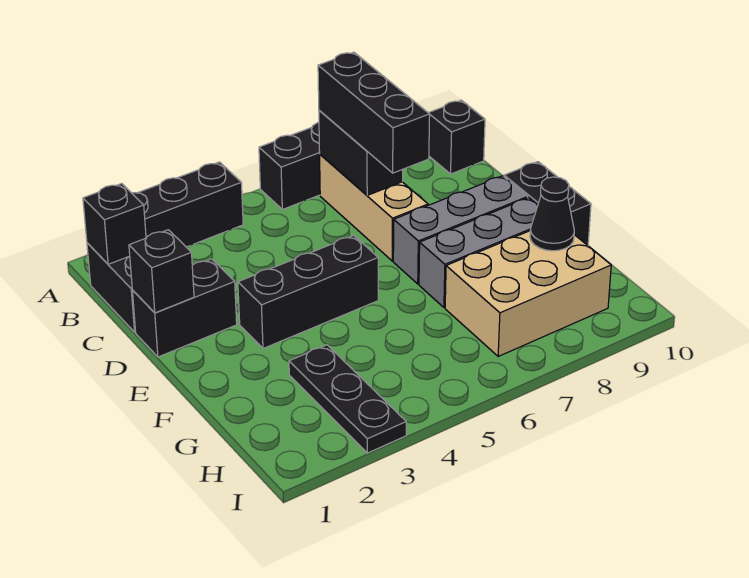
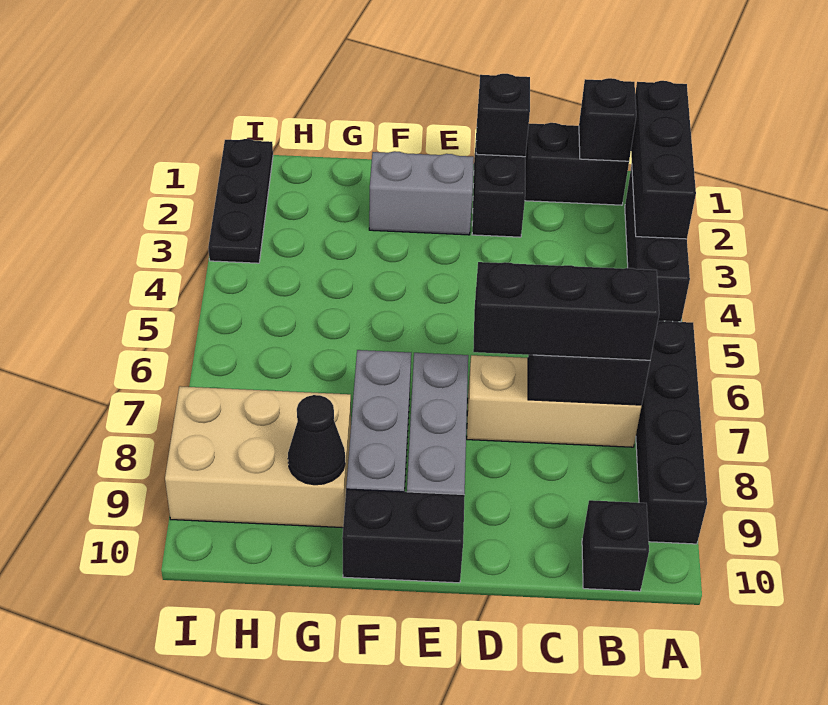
none -> grey brick E2:F2 level 1
black brick E3:E5 level 1 -> black brick A1:A3 level 2
black plate G3:I3 level 1 -> black plate I1:I3 level 1
tan brick G7:H9 level 1 -> tan brick G8:I9 level 1

